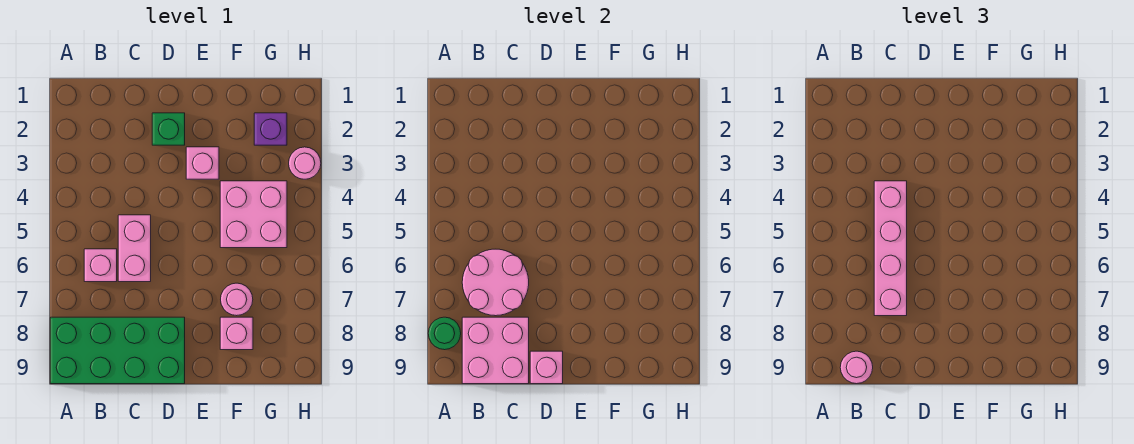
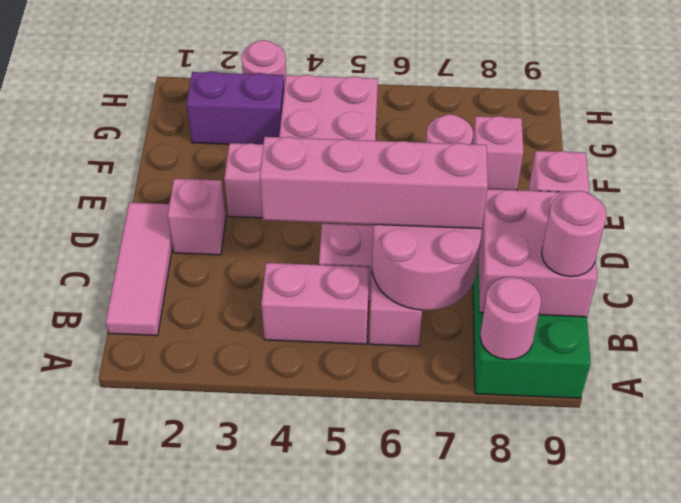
green round brick A8 level 2 -> pink round brick A8 level 2
none -> pink tile B1:D1 level 1
none -> pink brick B4:B5 level 1
green brick D2 level 1 -> pink brick D2 level 1
purple brick G2 level 1 -> purple brick G2:G3 level 1

